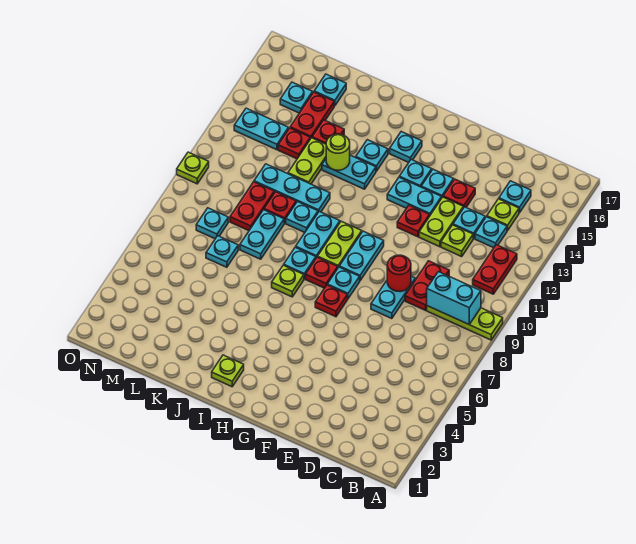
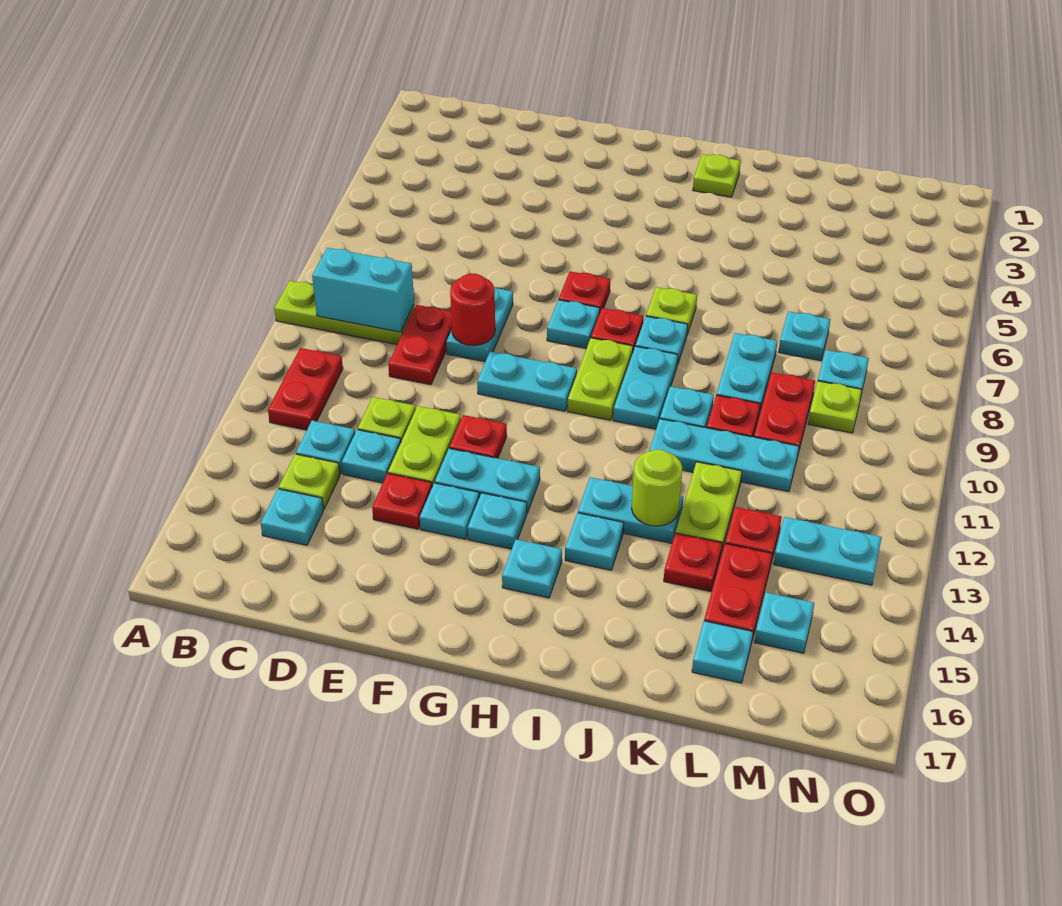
cyan plate G9:G10 level 1 -> cyan plate F10:G10 level 1
lime plate O10 level 1 -> lime plate M9 level 1

